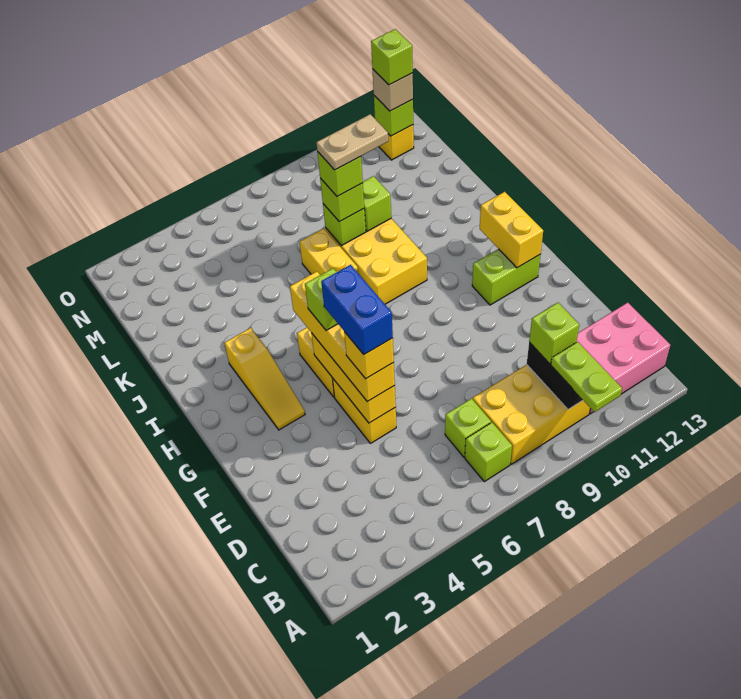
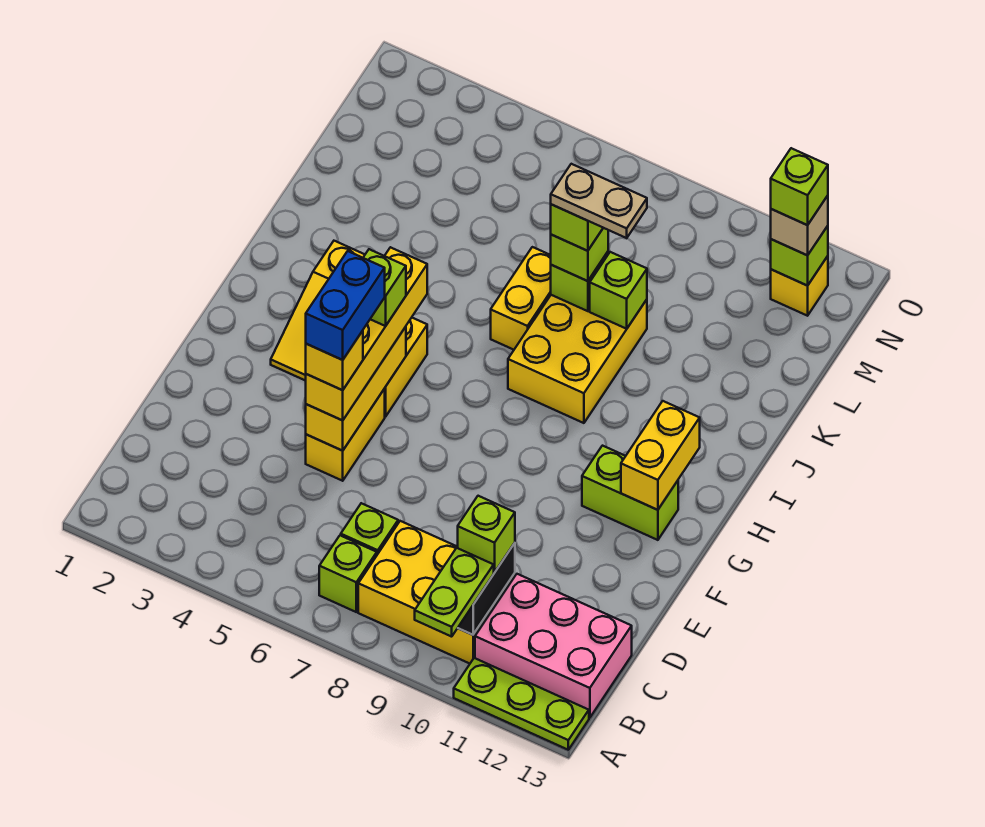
none -> lime plate A11:A13 level 1

